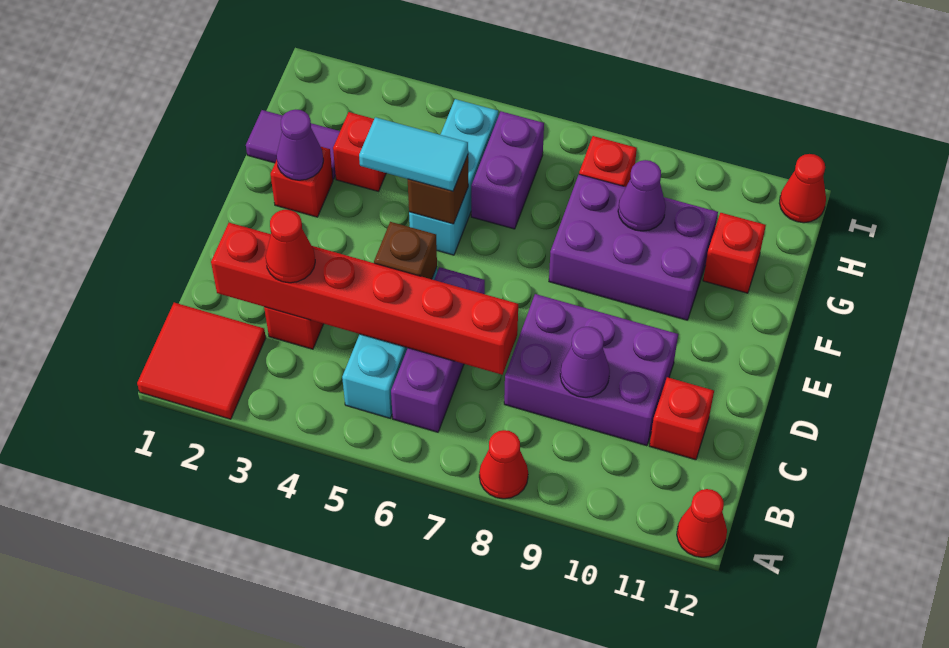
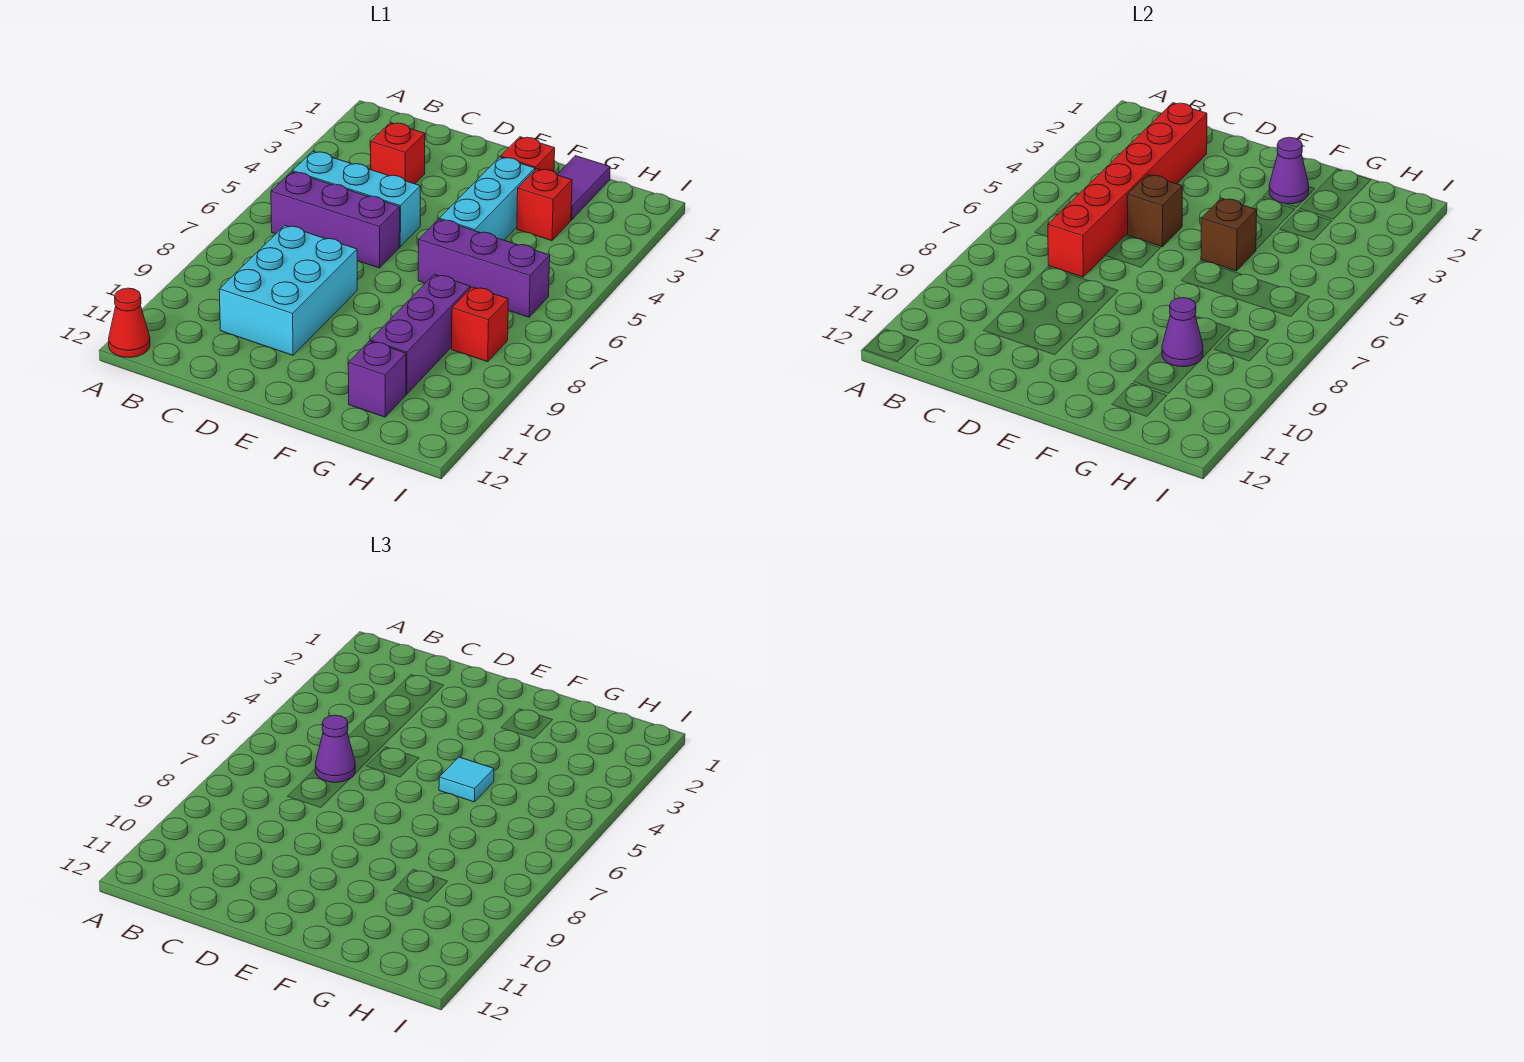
red tile A1:B2 level 1 -> none
red cone A8 level 1 -> none
red cone C3 level 3 -> none
purple brick C8:D10 level 1 -> cyan brick C8:D10 level 1
purple cone C9 level 2 -> purple cone C6 level 3
red brick C11 level 1 -> none
cyan tile F4:F5 level 3 -> cyan tile F5 level 3
cyan brick F5:H5 level 1 -> cyan brick F3:F5 level 1
purple brick F8:G10 level 1 -> purple brick G8:G10 level 1
purple brick G6:H6 level 1 -> purple brick F6:H6 level 1
red brick G11 level 1 -> purple brick G11 level 1
red cone I12 level 1 -> none

